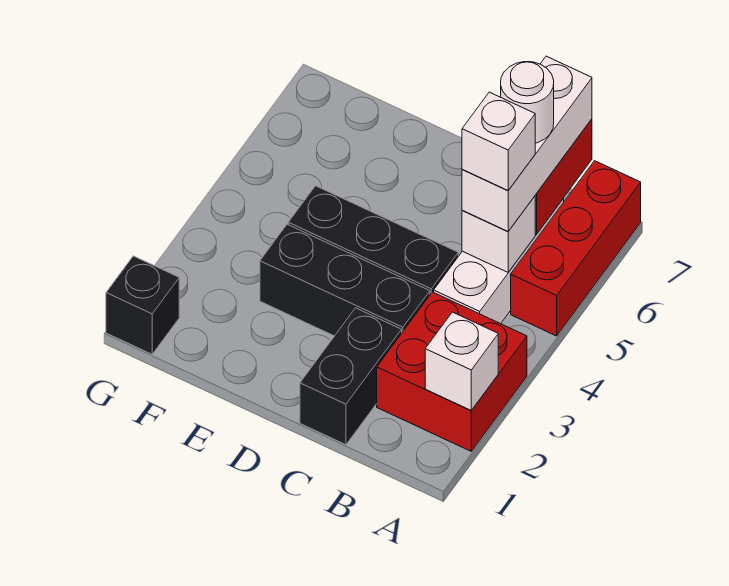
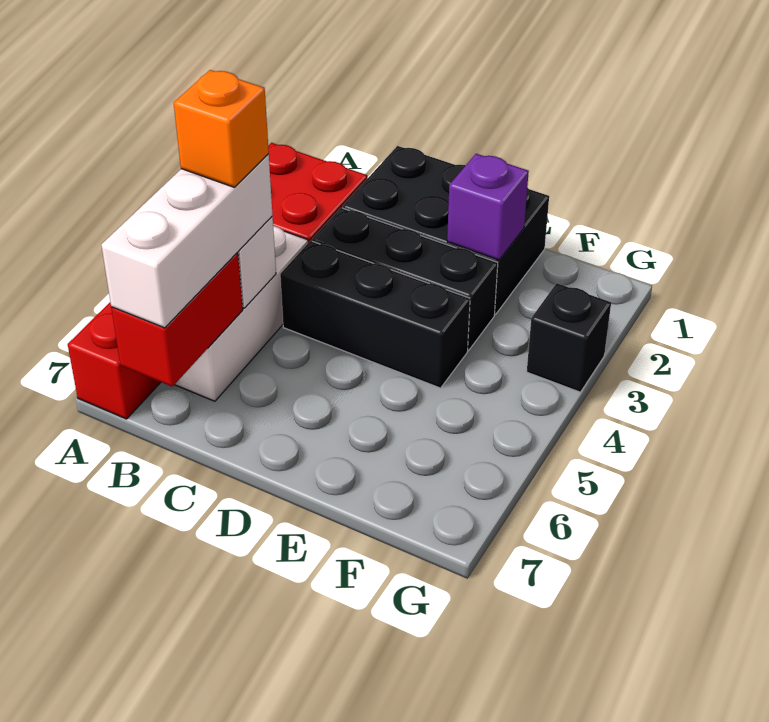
white brick A2 level 2 -> none
white brick B5 level 4 -> orange brick B5 level 4
white round brick B6 level 4 -> none
black brick C1:C2 level 1 -> black brick C1:E2 level 1
none -> purple brick E2 level 2
black brick G1 level 1 -> black brick G3 level 1

